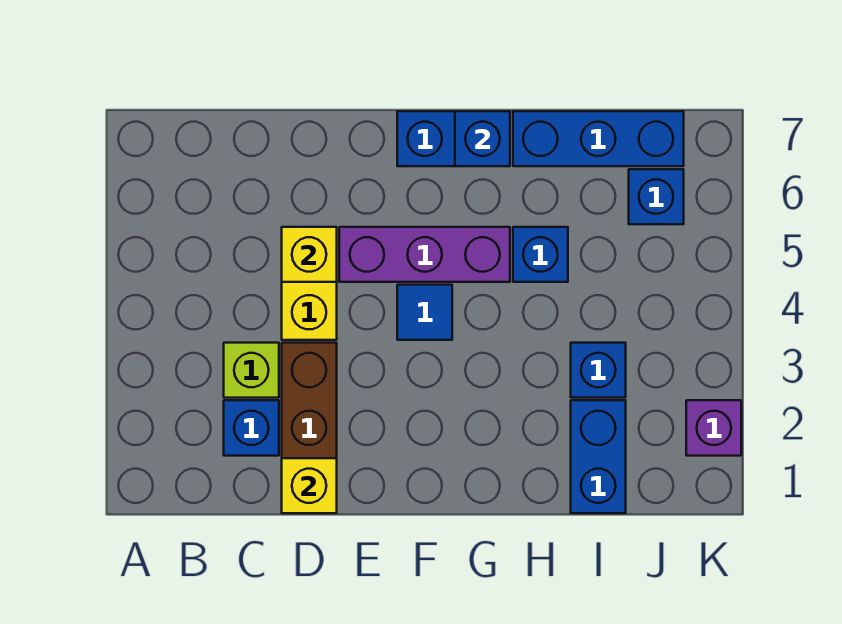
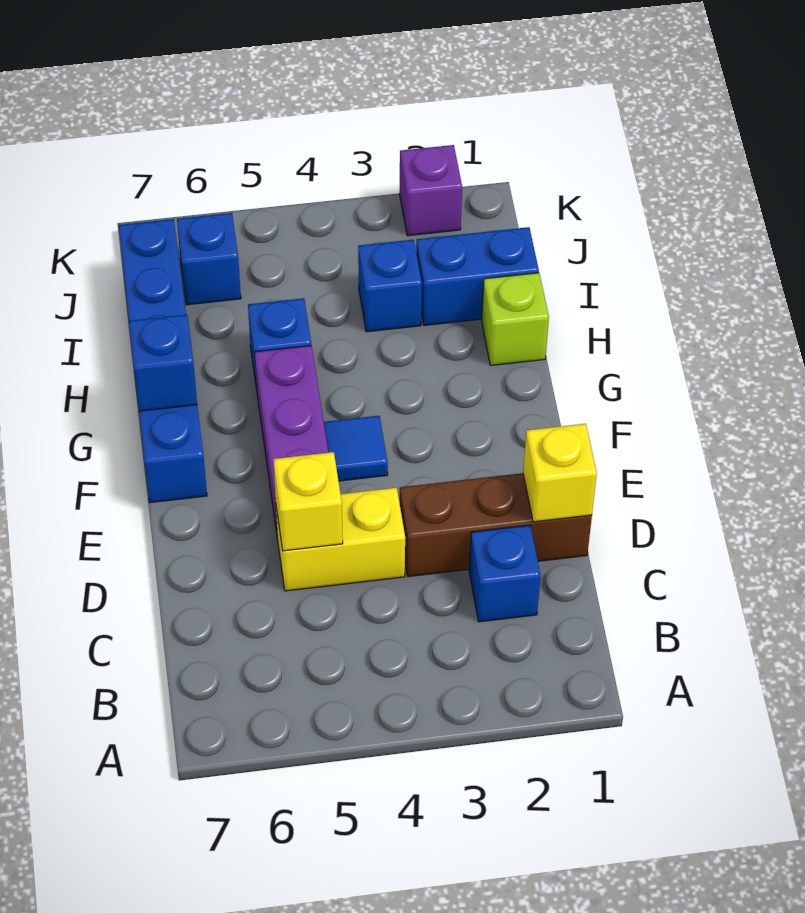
lime brick C3 level 1 -> lime brick H1 level 1

